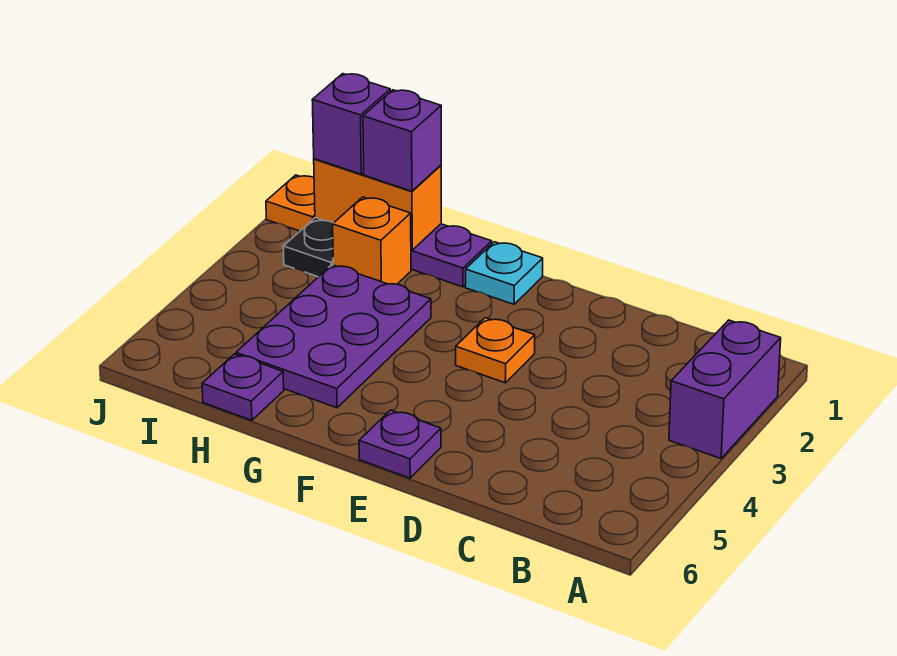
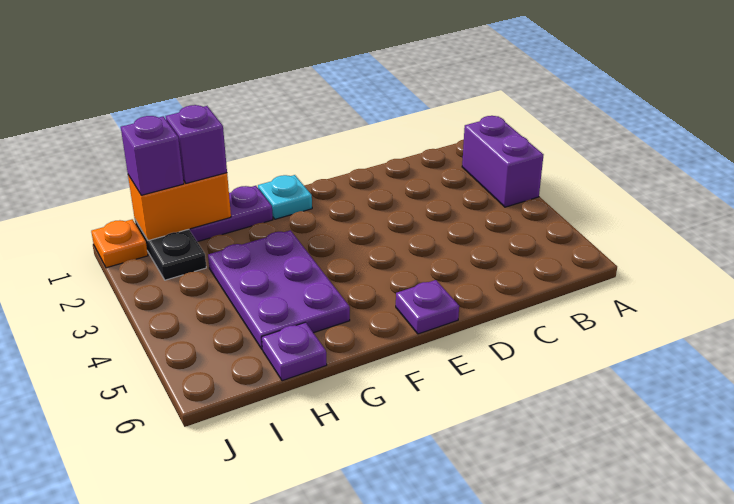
orange plate E3 level 1 -> none
orange brick H2 level 1 -> none

